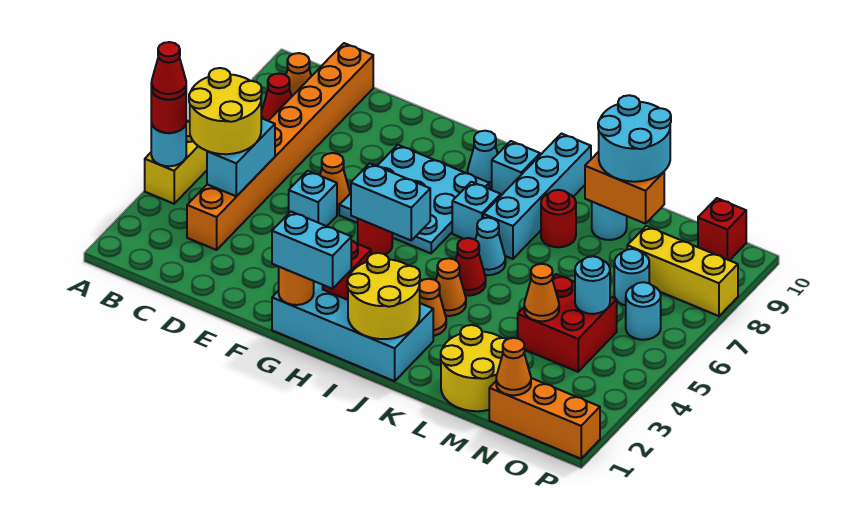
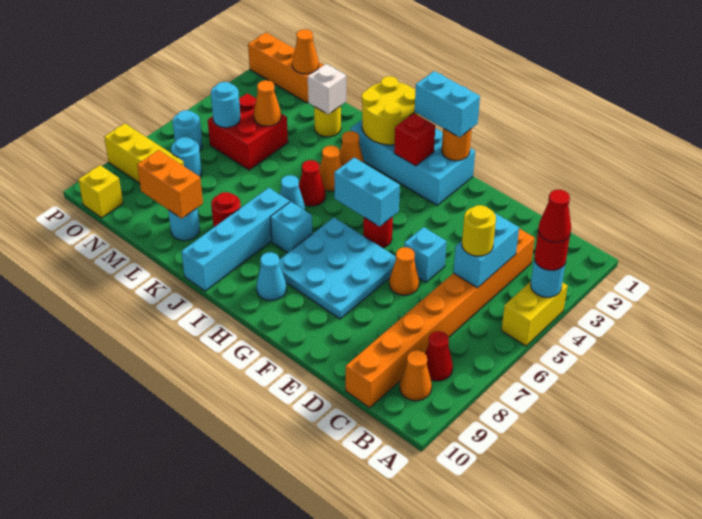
yellow round brick B4:C5 level 3 -> yellow round brick C5 level 3
cyan brick I9 level 1 -> none
yellow round brick L1:M2 level 1 -> yellow round brick L2 level 1
none -> white brick L2 level 2
cyan round brick L9:M10 level 3 -> none
red brick O10 level 1 -> yellow brick O10 level 1

